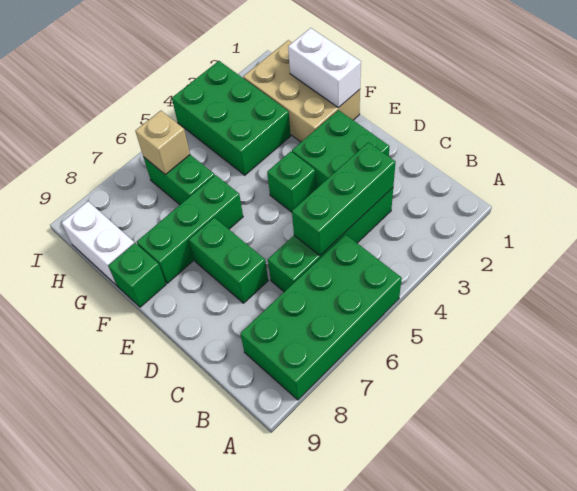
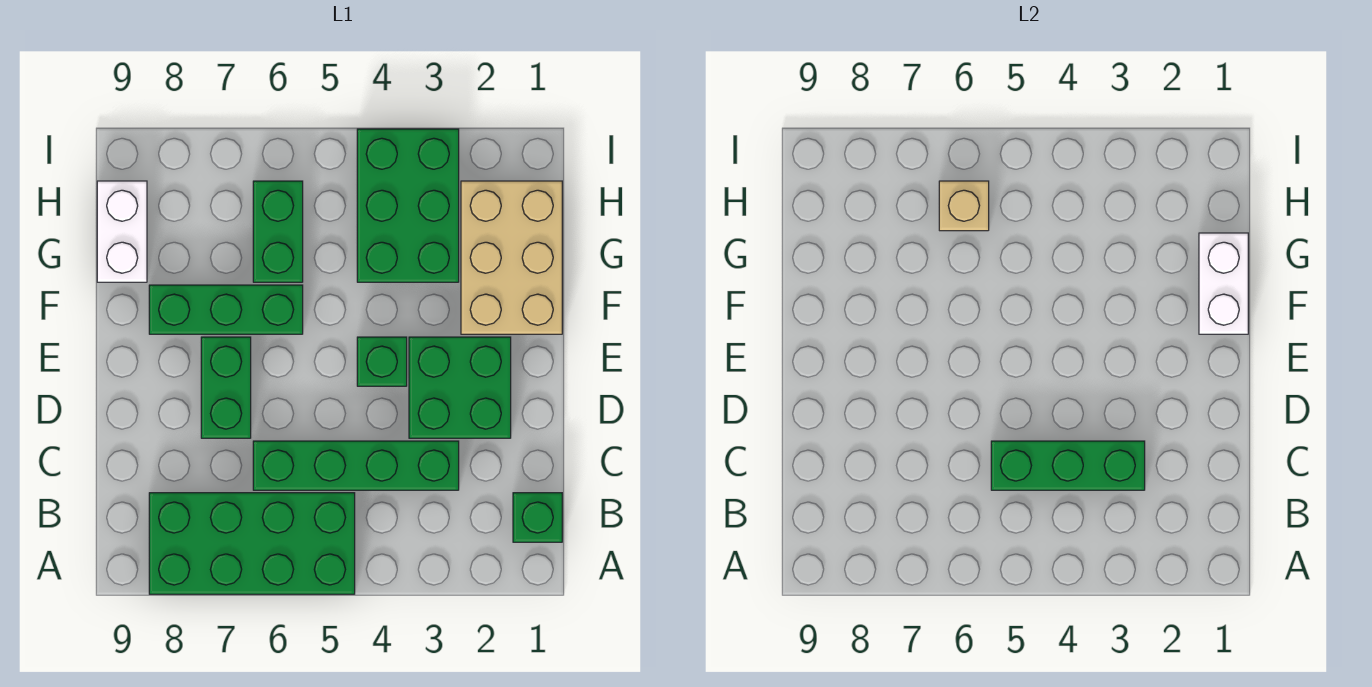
green brick F9 level 1 -> green brick B1 level 1

